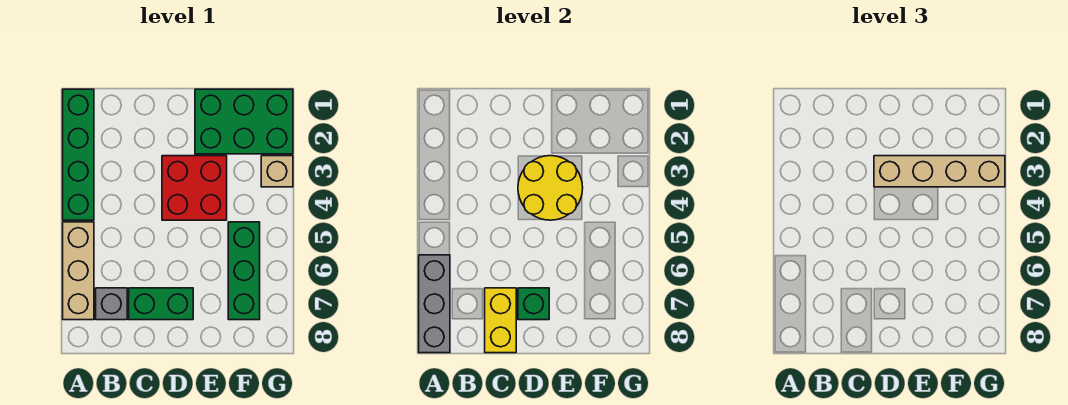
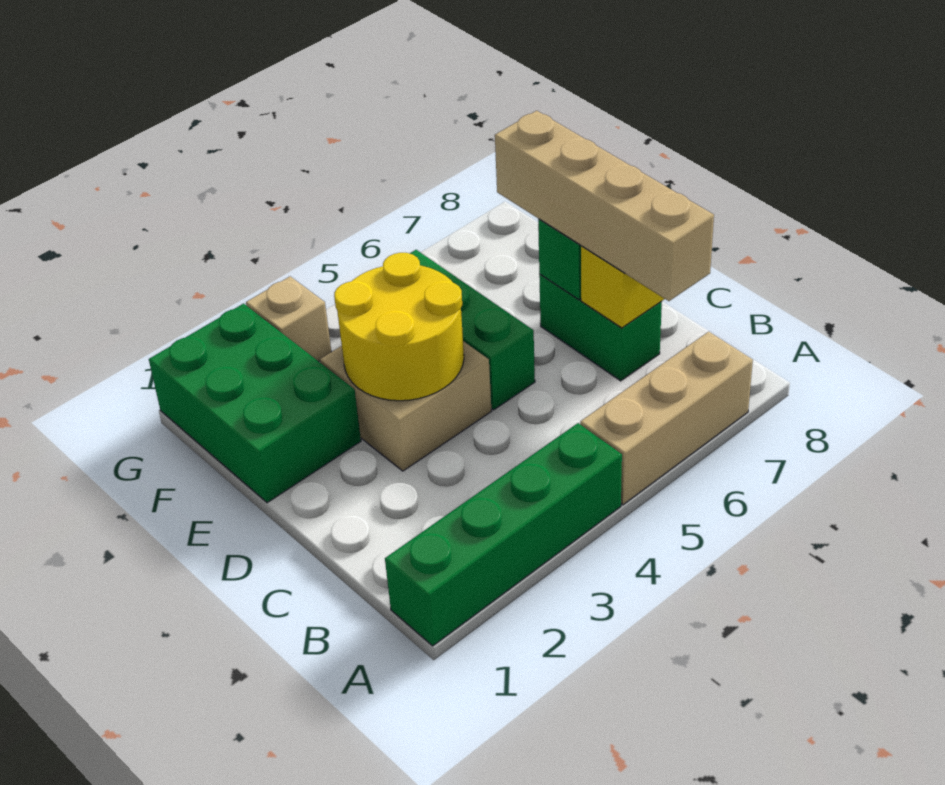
grey brick A6:A8 level 2 -> none
grey brick B7 level 1 -> none
red brick D3:E4 level 1 -> tan brick D3:E4 level 1
tan brick D3:G3 level 3 -> tan brick B7:E7 level 3
green brick F5:F7 level 1 -> green brick D5:F5 level 1

